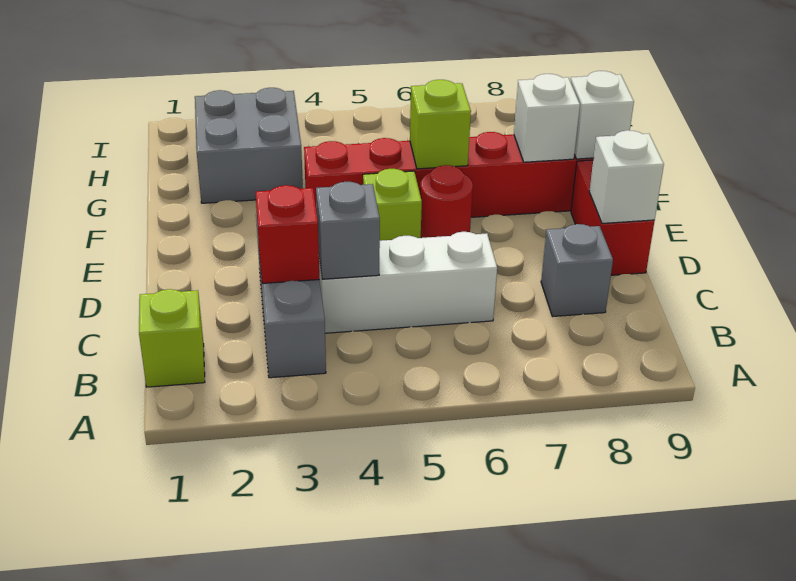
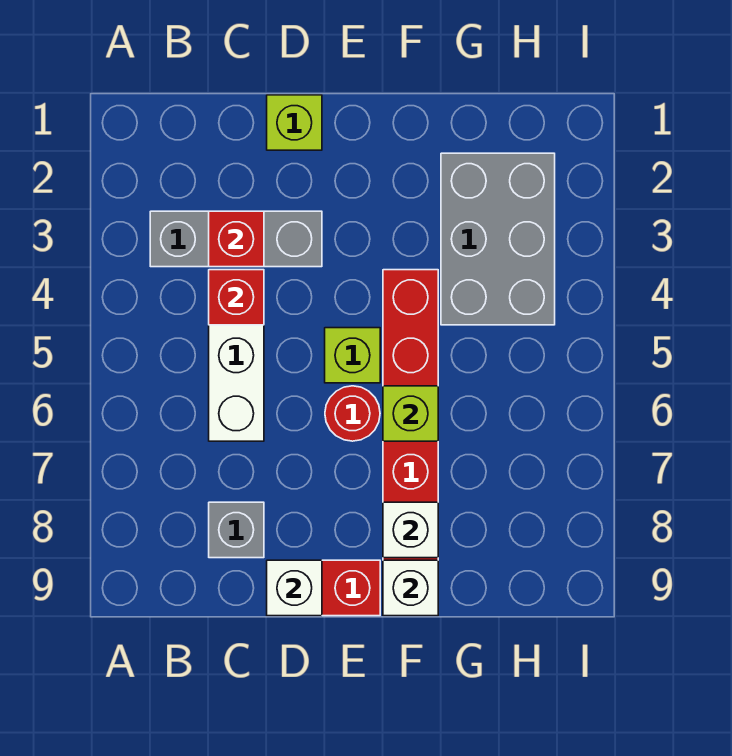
lime brick B1 level 1 -> lime brick D1 level 1
grey brick C4 level 2 -> red brick C4 level 2
grey brick G2:H3 level 1 -> grey brick G2:H4 level 1

